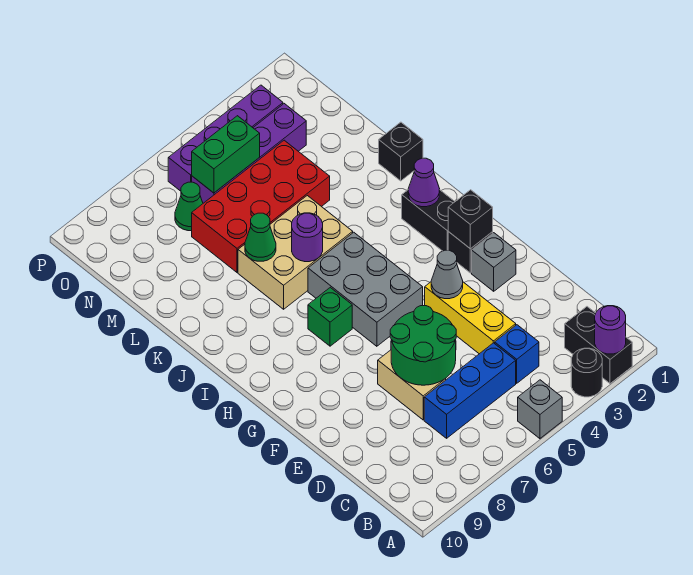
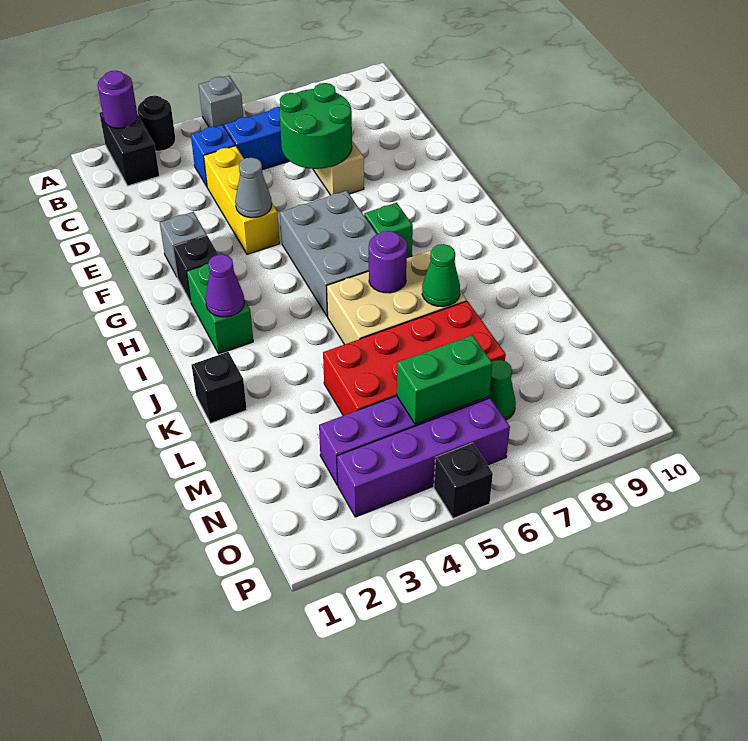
black brick G2 level 2 -> black brick P5 level 1
black brick H2:I2 level 1 -> green brick H2:I2 level 1

